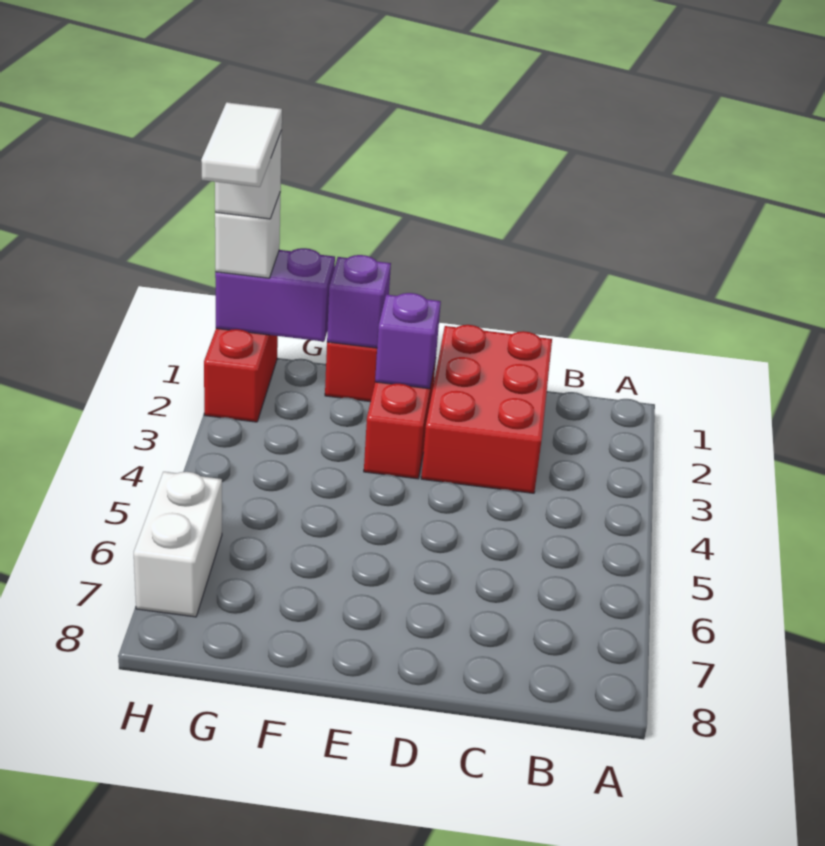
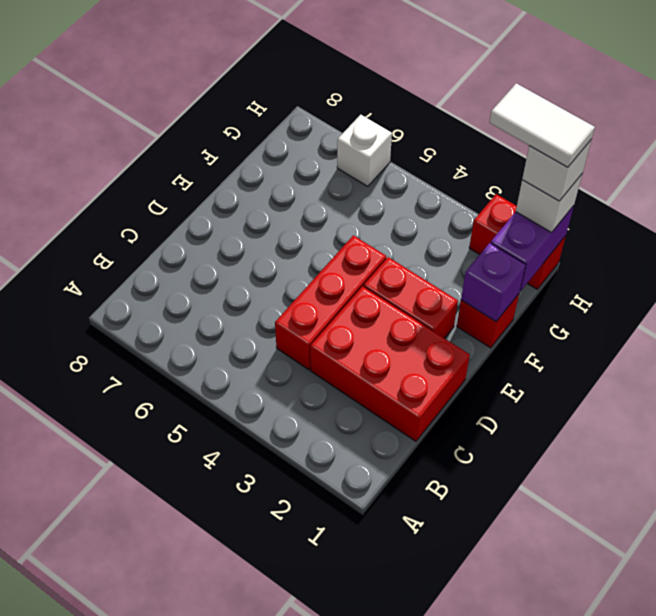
none -> red brick C4:E4 level 1
purple brick E2 level 2 -> none
white brick H6:H7 level 1 -> white brick H6 level 1

